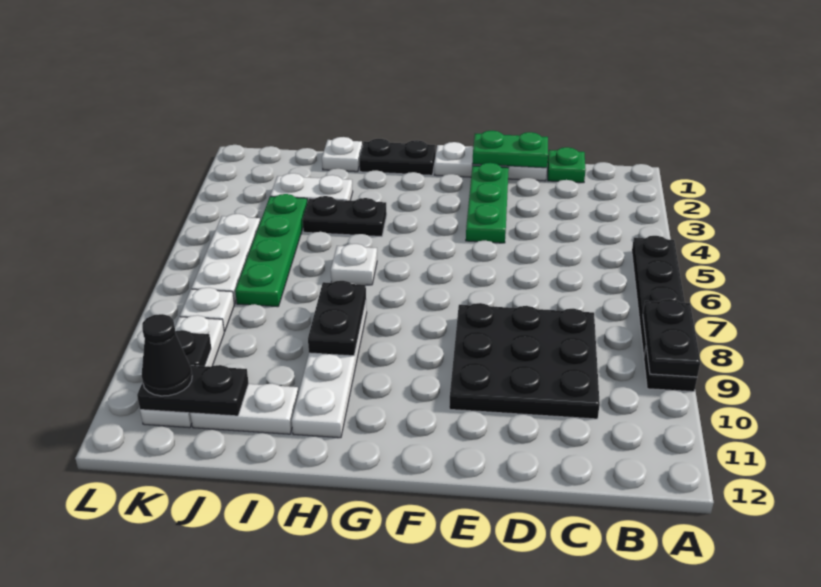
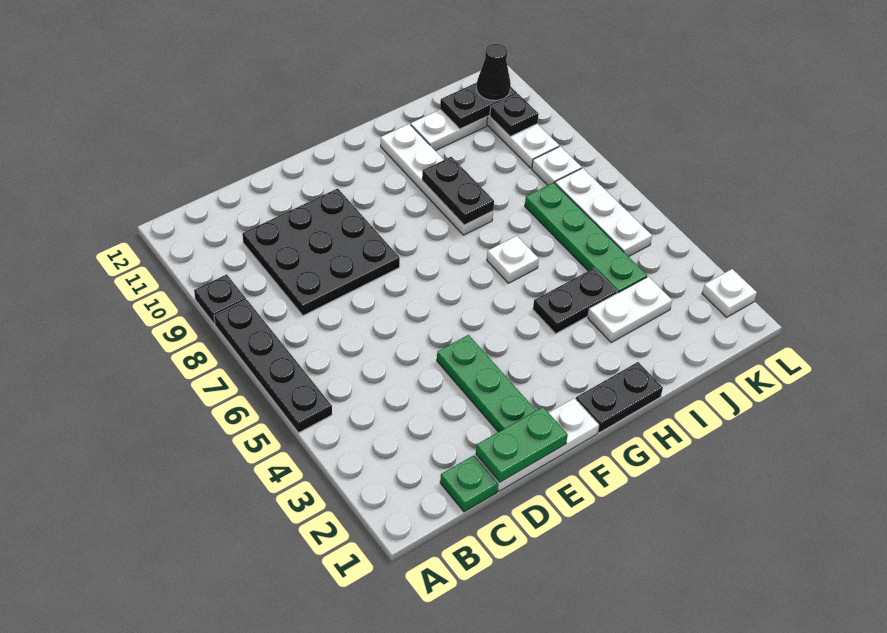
black plate A8:A9 level 2 -> none
white plate I1 level 1 -> white plate L2 level 1

